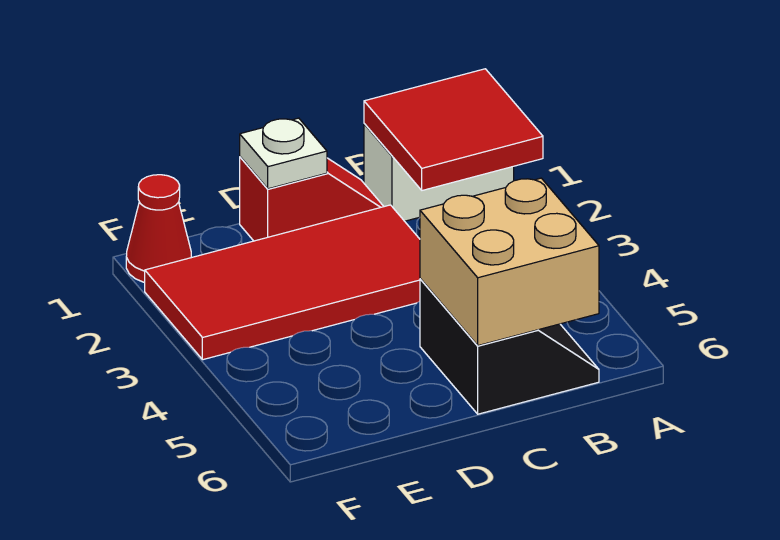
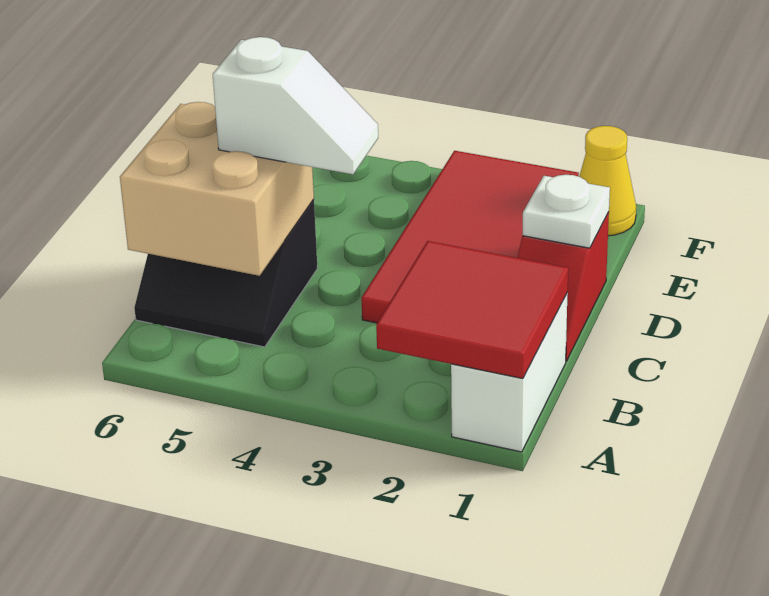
none -> white slope C4:C5 level 3 top 5
red cone F1 level 1 -> yellow cone F1 level 1

